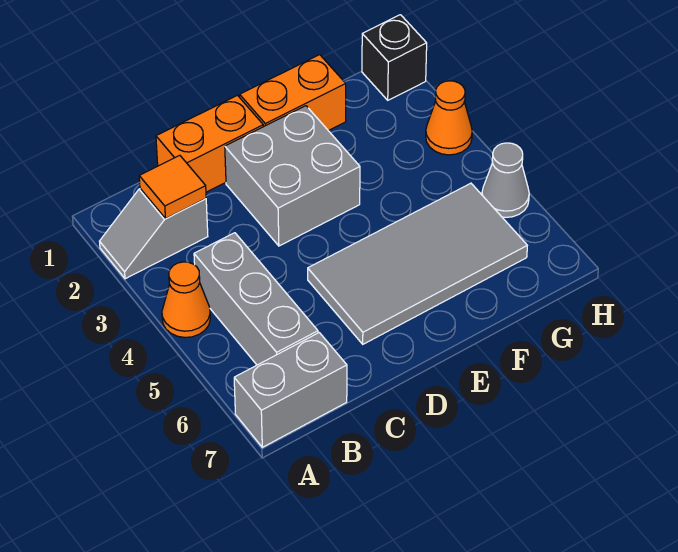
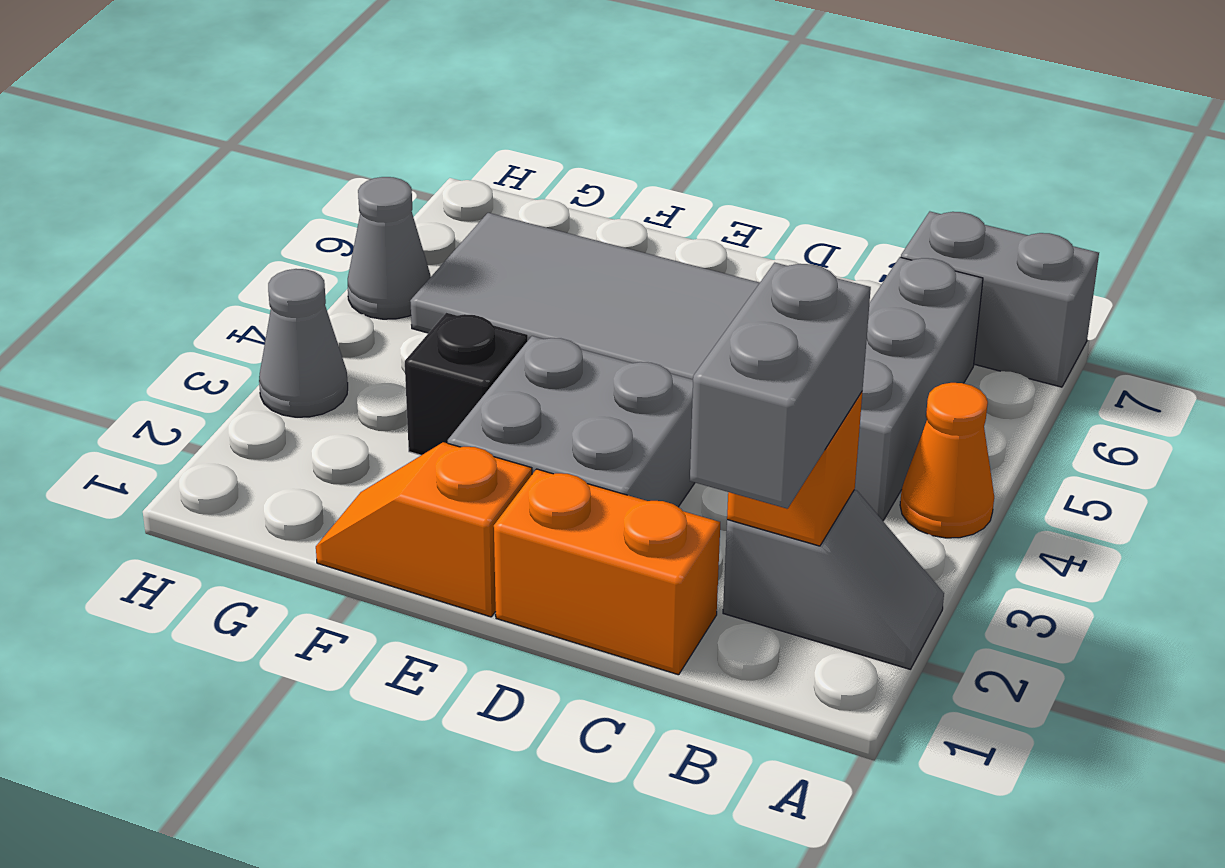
none -> grey brick B1:B2 level 3
orange tile B2 level 2 -> orange brick B2 level 2
orange brick E1:F1 level 1 -> orange slope E1:F1 level 1 top E
black brick H1 level 1 -> black brick F3 level 1
orange cone H3 level 1 -> grey cone H3 level 1

